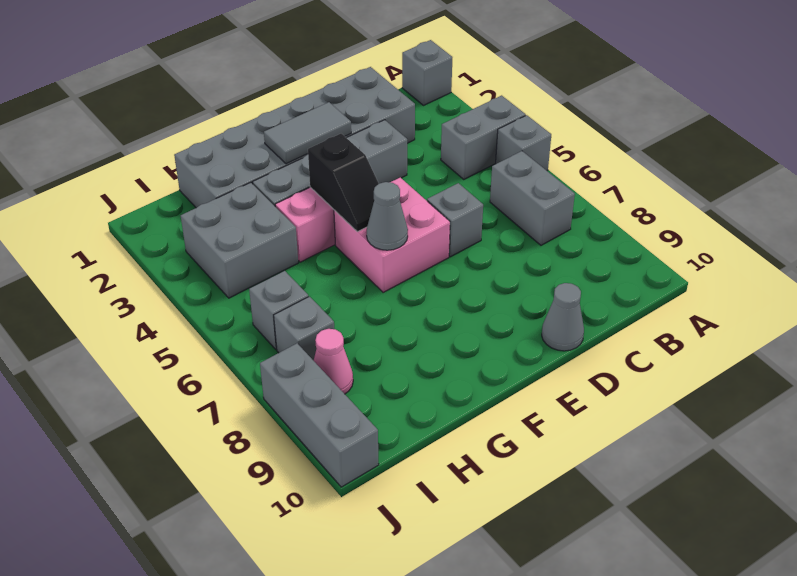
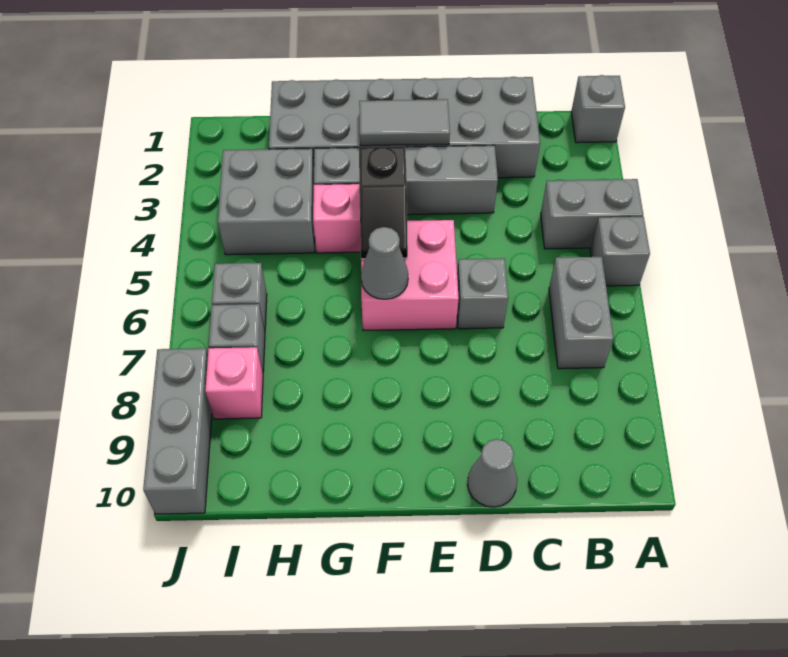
pink cone I8 level 1 -> pink brick I8 level 1

